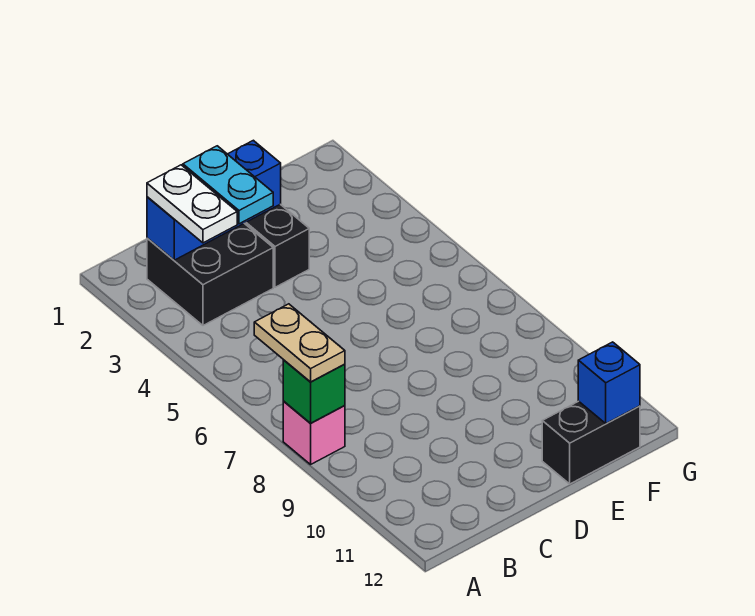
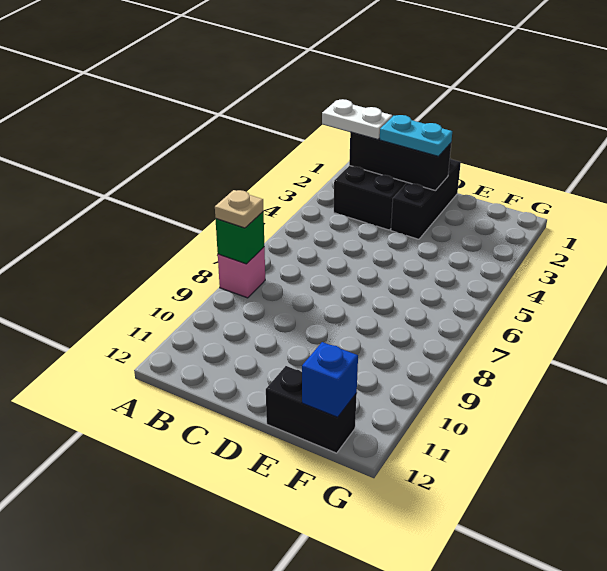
tan plate A7:A8 level 3 -> tan plate A8 level 3
blue brick B2:D2 level 2 -> black brick B2:D2 level 2
white plate B2:B3 level 3 -> white plate A2:B2 level 3
cyan plate C2:C3 level 3 -> cyan plate C2:D2 level 3

